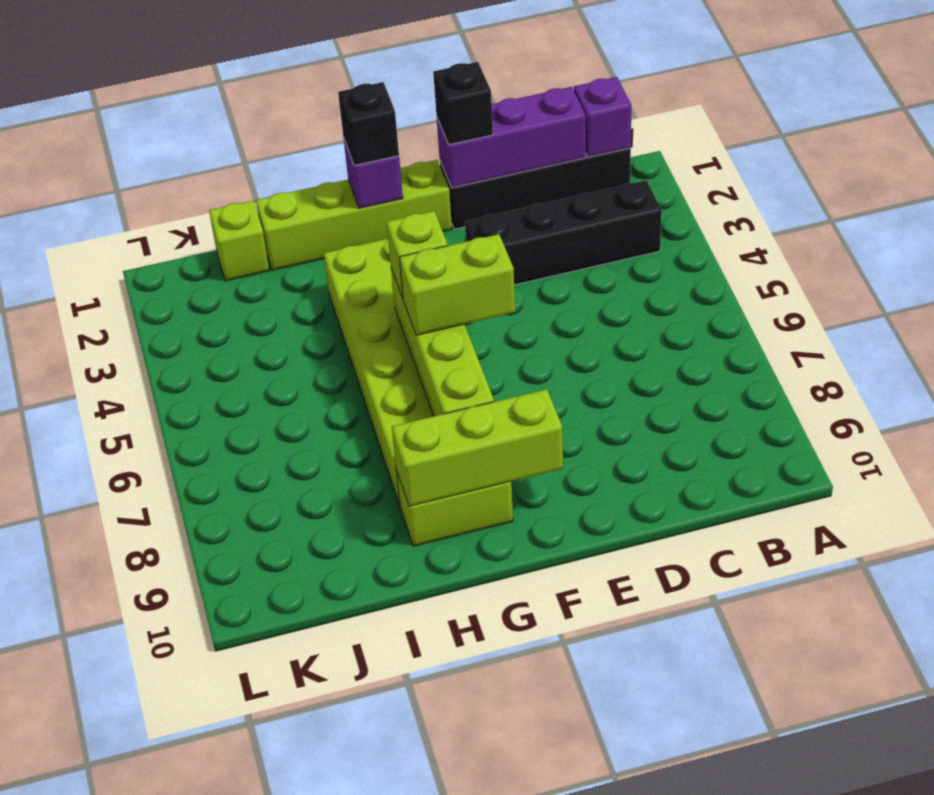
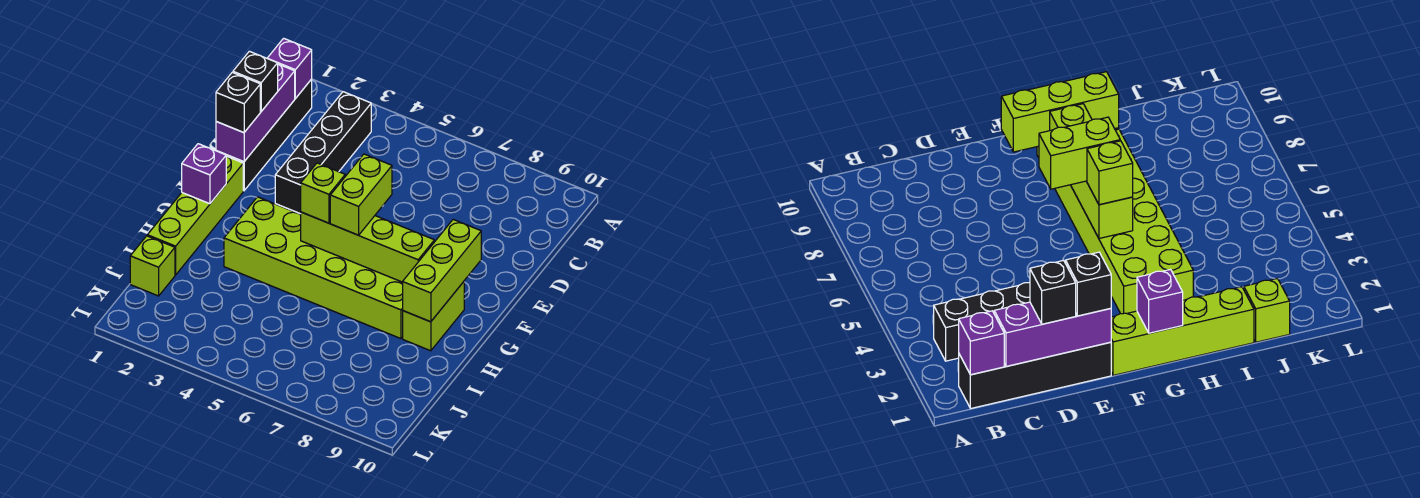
black brick G1 level 3 -> black brick D1 level 3

